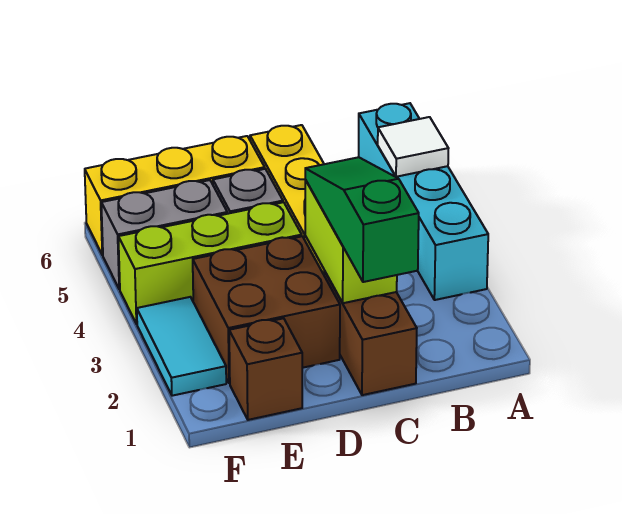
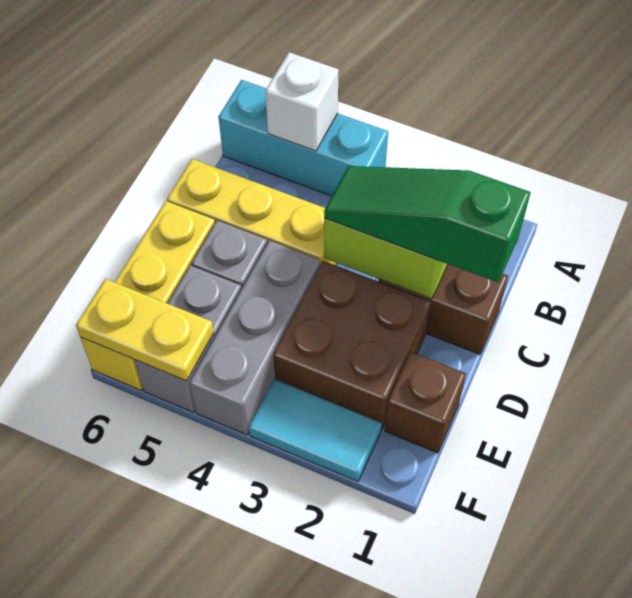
cyan brick A3:A6 level 1 -> cyan brick A4:A6 level 1
white tile A5 level 2 -> white brick A5 level 2
lime brick D4:F4 level 1 -> grey brick D4:F4 level 1
none -> yellow plate F5:F6 level 2

